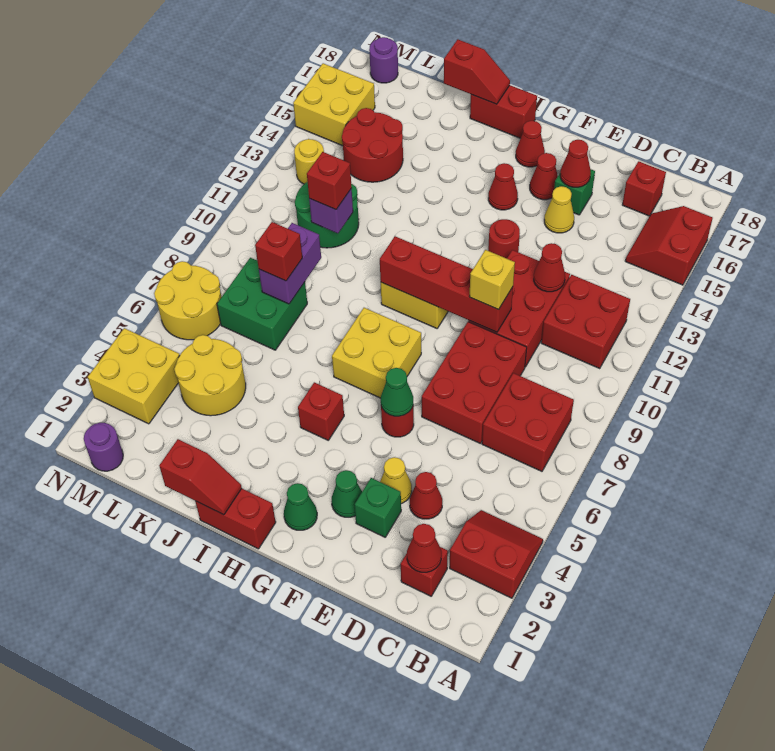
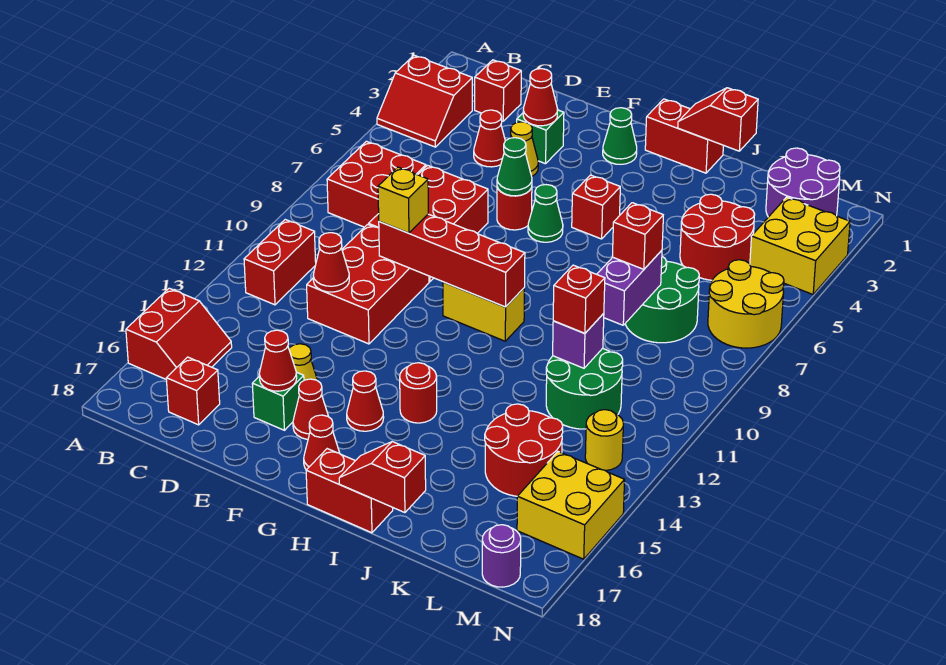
red brick B11:C12 level 1 -> red brick B11:B12 level 1
red cone C2 level 2 -> red cone E3 level 2
green cone F3 level 1 -> green cone G6 level 1
red round brick F13 level 1 -> red round brick H14 level 1
yellow brick G7:H8 level 1 -> none
yellow round brick K4:L5 level 1 -> red round brick K4:L5 level 1
green brick K7:L8 level 1 -> green round brick K7:L8 level 1
purple round brick M1 level 1 -> purple round brick L1:M2 level 1

